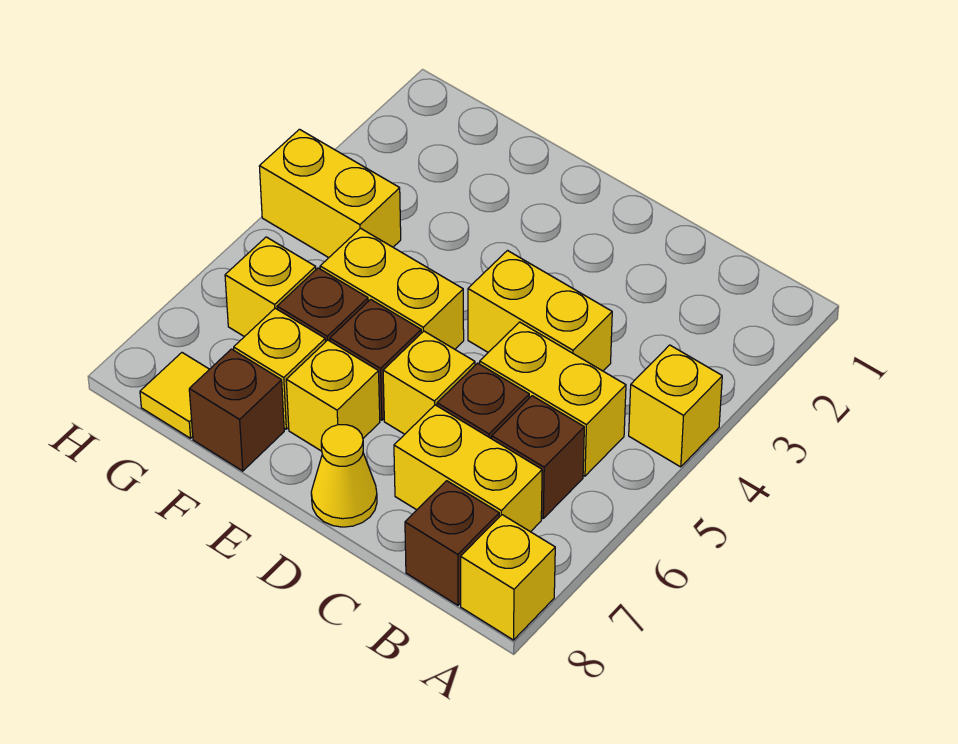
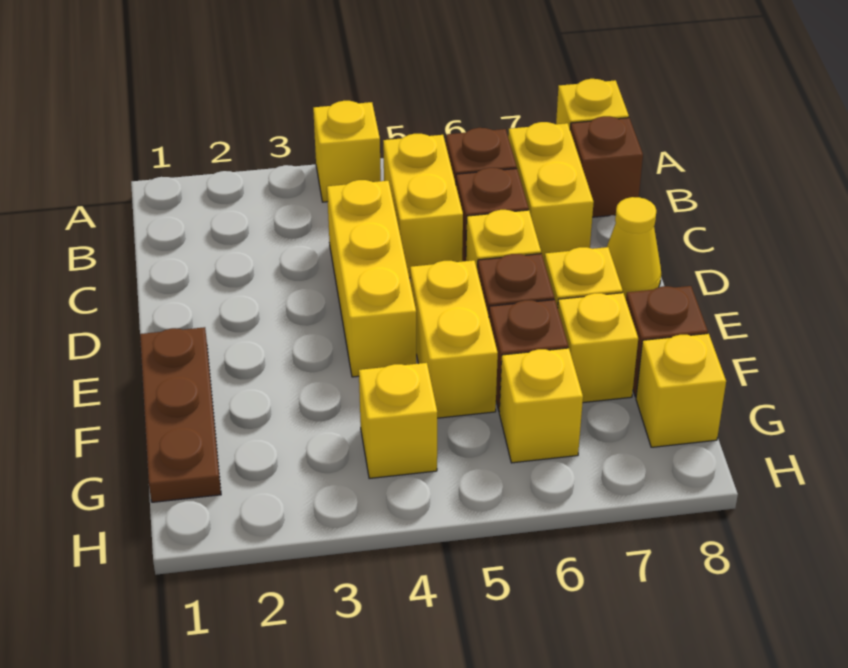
yellow brick C4:D4 level 1 -> yellow brick C4:E4 level 1
none -> brown plate E1:G1 level 1
yellow brick G4:H4 level 1 -> yellow brick G4 level 1
yellow tile G8 level 1 -> yellow brick G8 level 1

